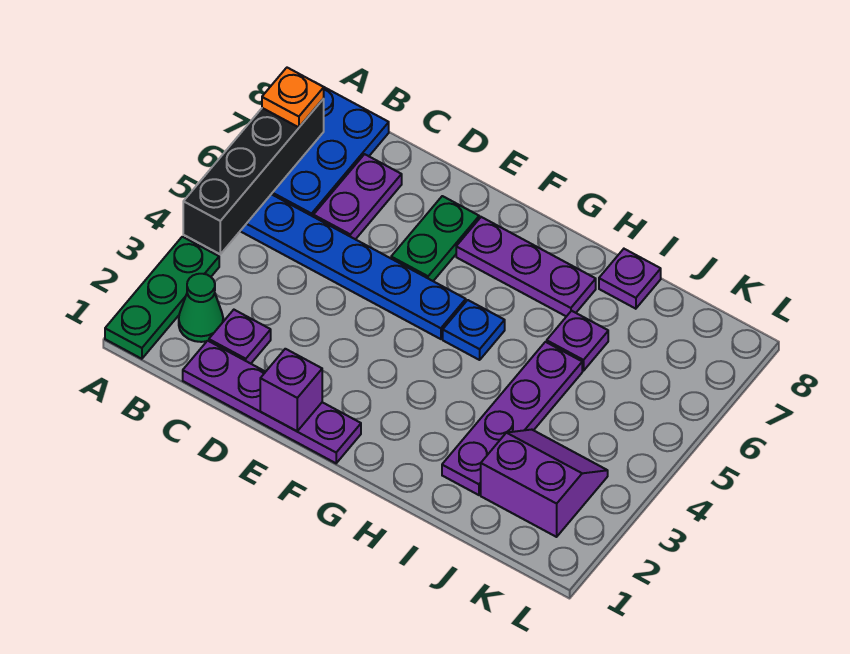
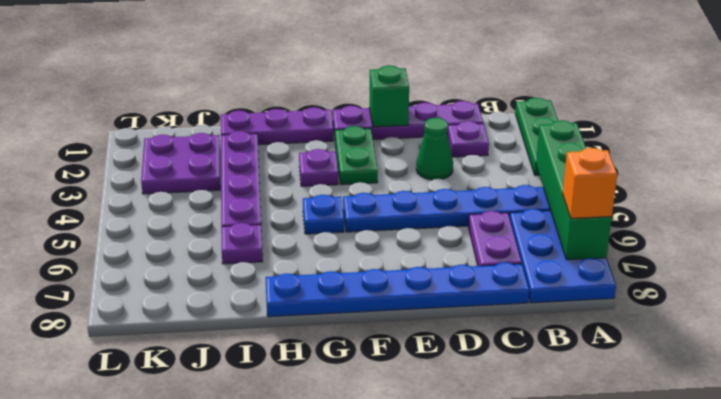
black brick A4:A7 level 2 -> green brick A4:A7 level 2
orange plate A7 level 3 -> orange brick A7 level 3
green cone B2 level 1 -> green cone D3 level 1
none -> blue plate C8:H8 level 1
purple brick E1 level 2 -> green brick E1 level 2
green plate E6:E7 level 1 -> green plate F2:F3 level 1
purple plate F7:H7 level 1 -> purple plate G1:I1 level 1
purple plate I8 level 1 -> purple plate G3 level 1
purple slope J2:K3 level 1 top 2 -> purple plate J2:K3 level 1

